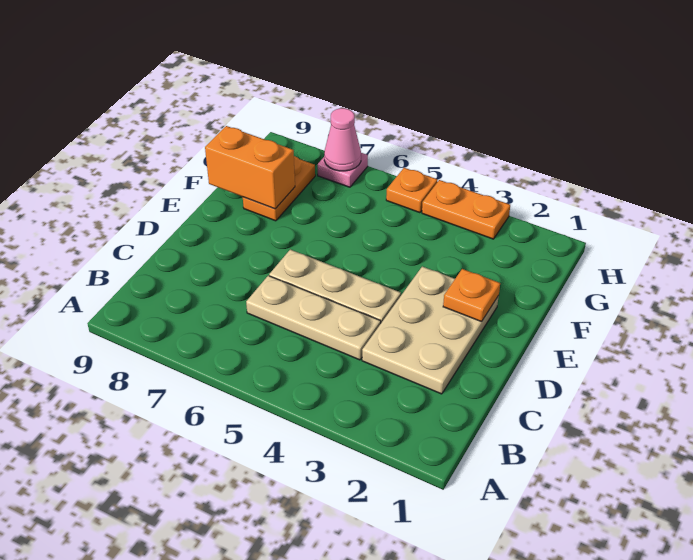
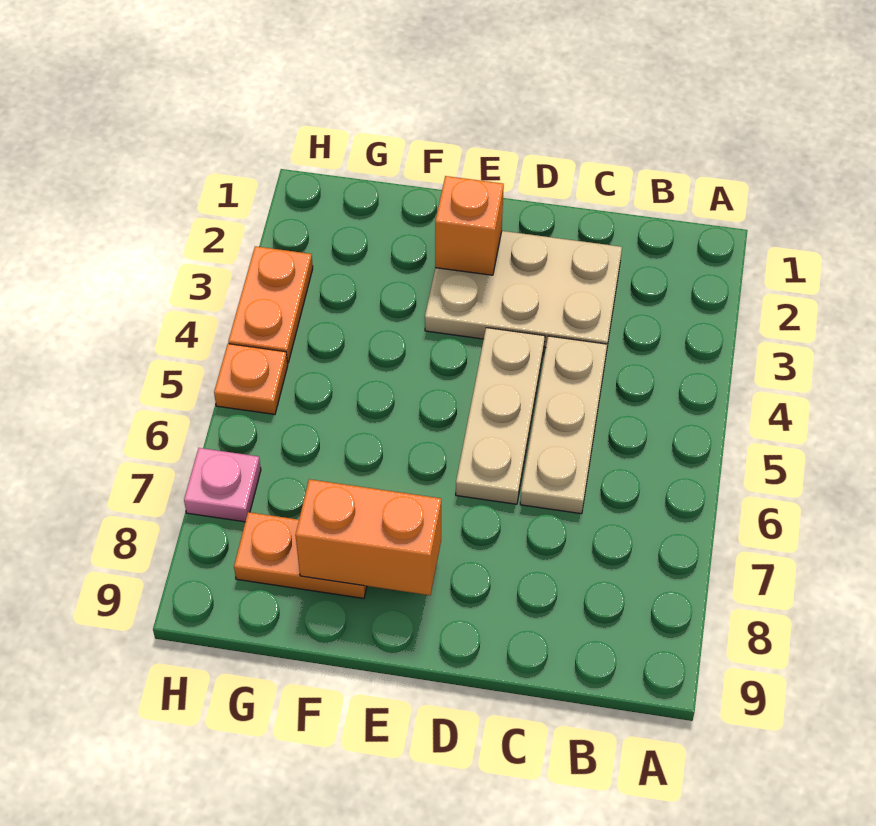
orange plate E2 level 2 -> orange brick E2 level 2
orange brick F8:F9 level 2 -> orange brick E8:F8 level 2
pink cone H7 level 2 -> none

